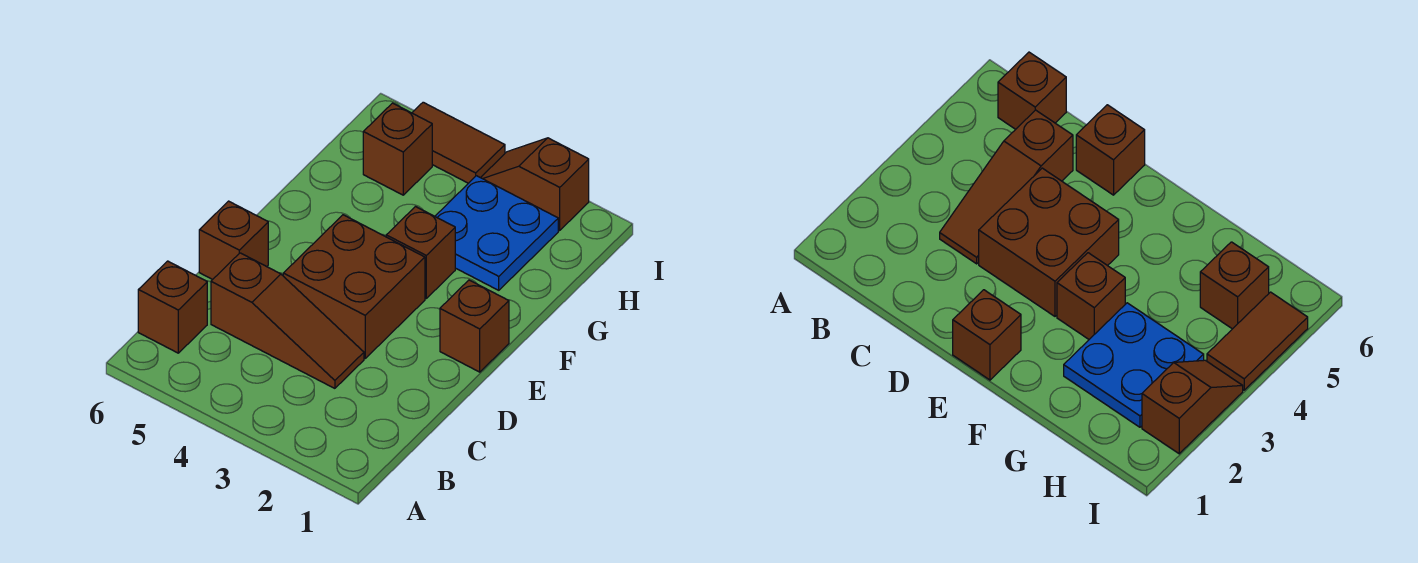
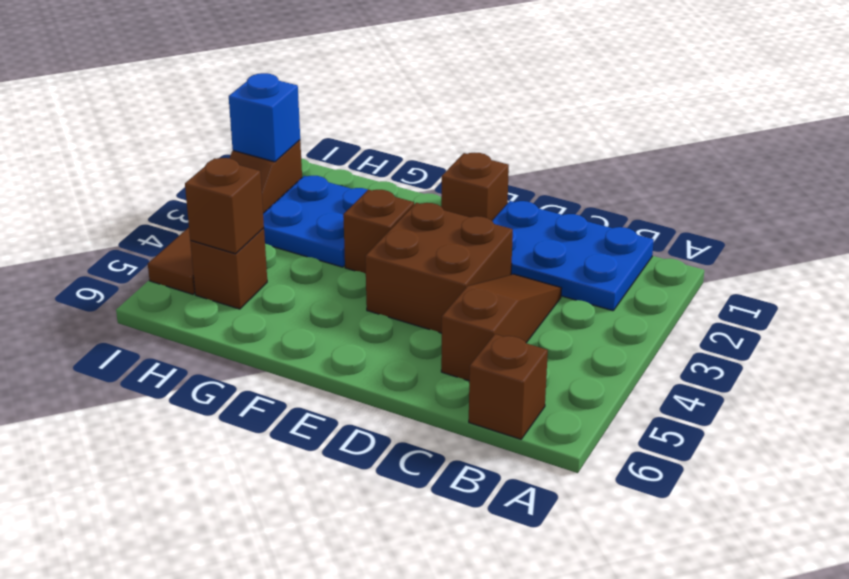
none -> blue plate B1:D2 level 1
brown brick D6 level 1 -> brown brick H5 level 2
none -> blue brick I2 level 2

